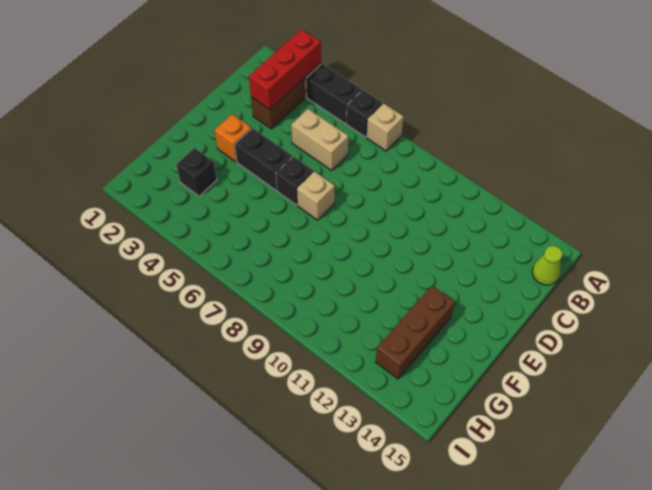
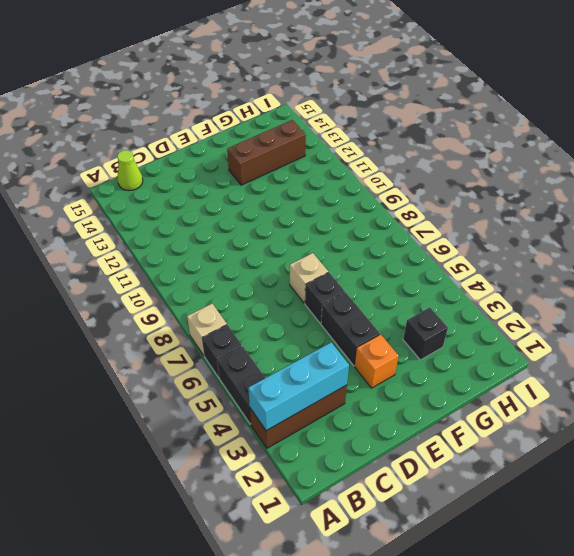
red brick A3:C3 level 2 -> cyan brick A3:C3 level 2
tan brick C5:C6 level 1 -> none

